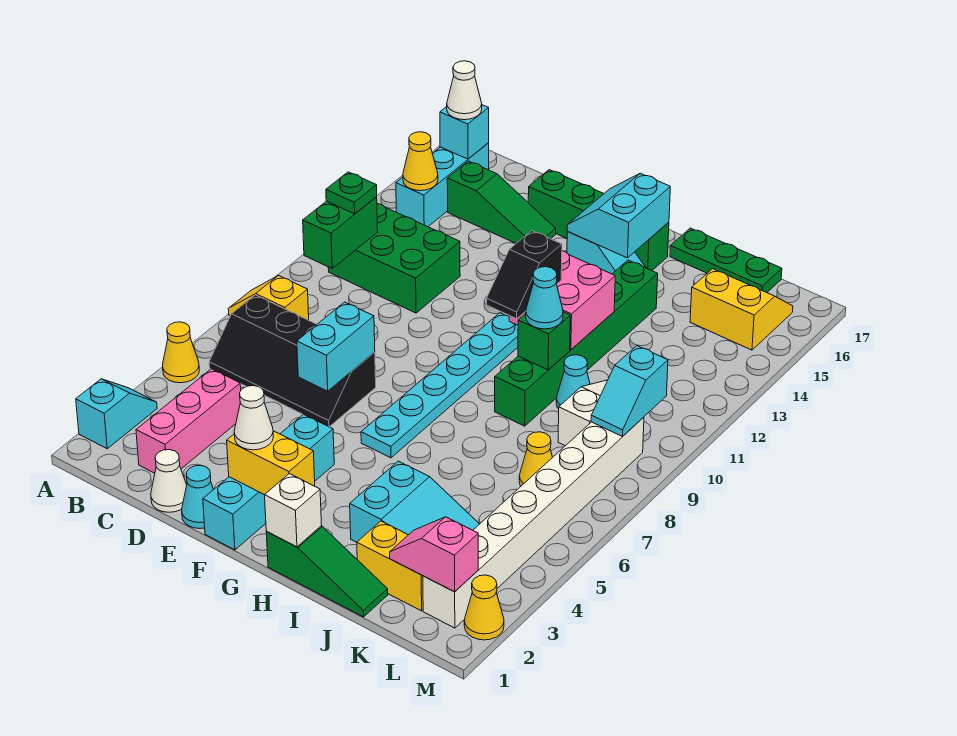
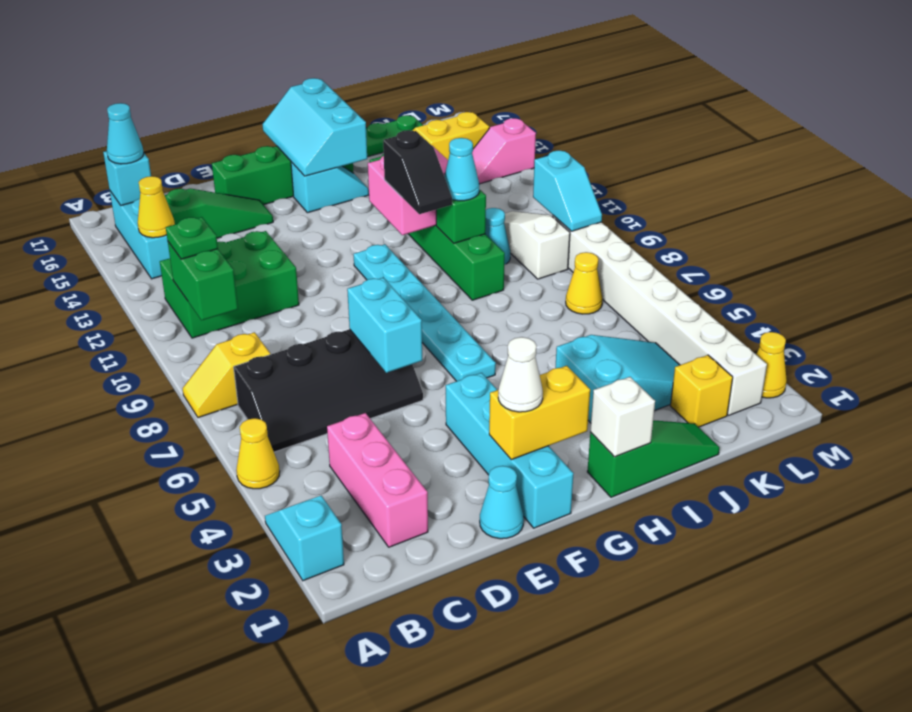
white cone B16 level 3 -> cyan cone B16 level 3
white cone D1 level 1 -> none
cyan slope G15:H16 level 2 top H -> cyan slope G15:H17 level 2 top H
yellow brick J2:K2 level 1 -> yellow brick K2 level 1
pink slope K2:L2 level 2 top L -> pink slope L14:M14 level 1 top M

